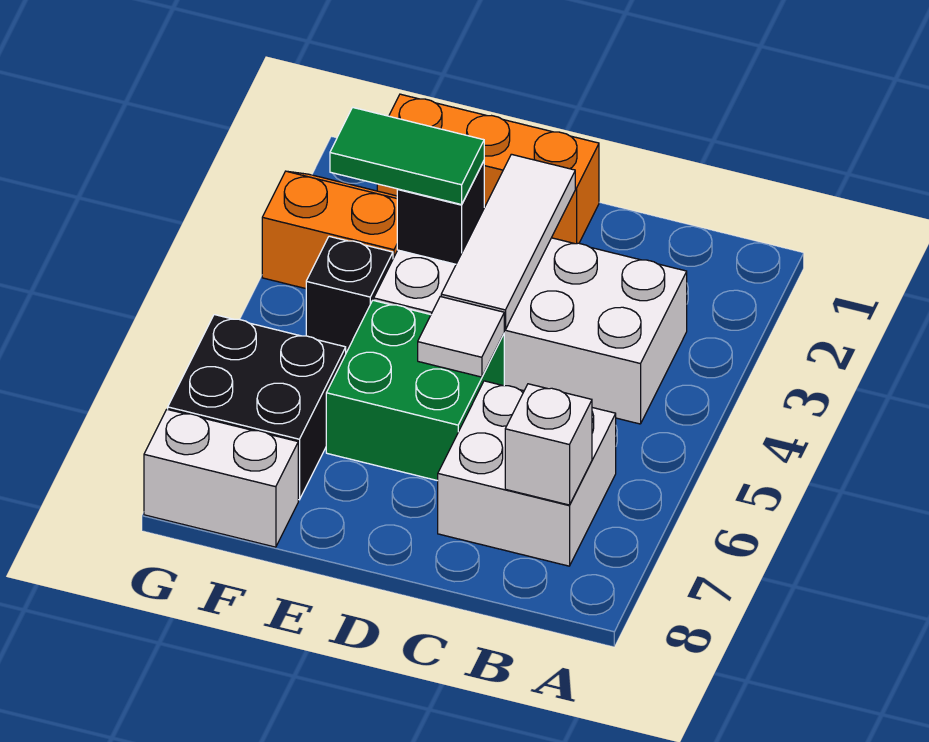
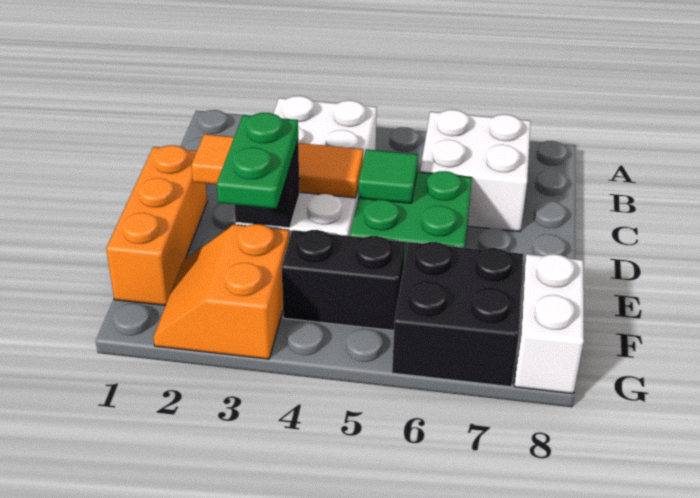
white brick B7 level 2 -> none
white tile D2:D4 level 2 -> orange tile D2:D4 level 2
white tile D5 level 2 -> green tile D5 level 2
green tile E3:F3 level 3 -> green plate E3:F3 level 3
black brick F4 level 1 -> black brick F4:F5 level 1

